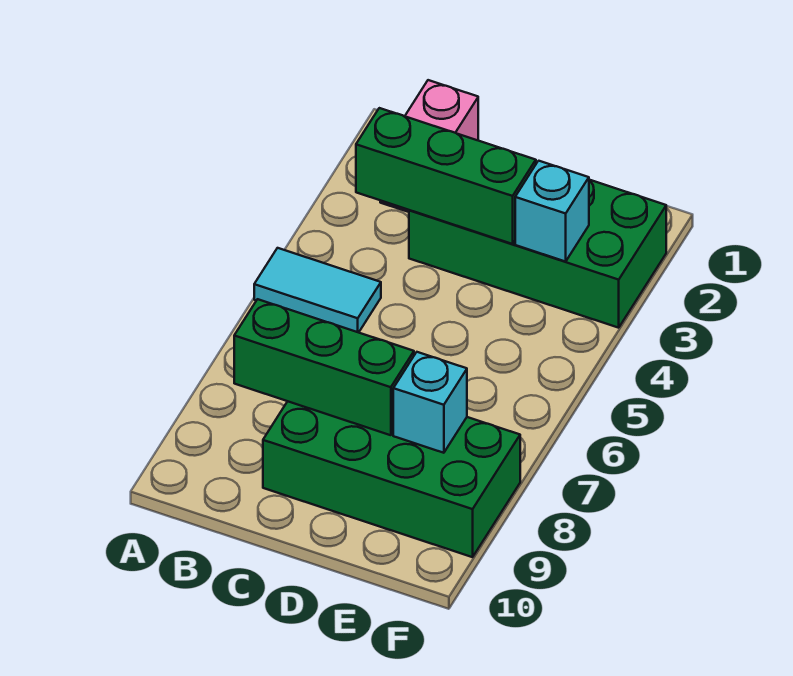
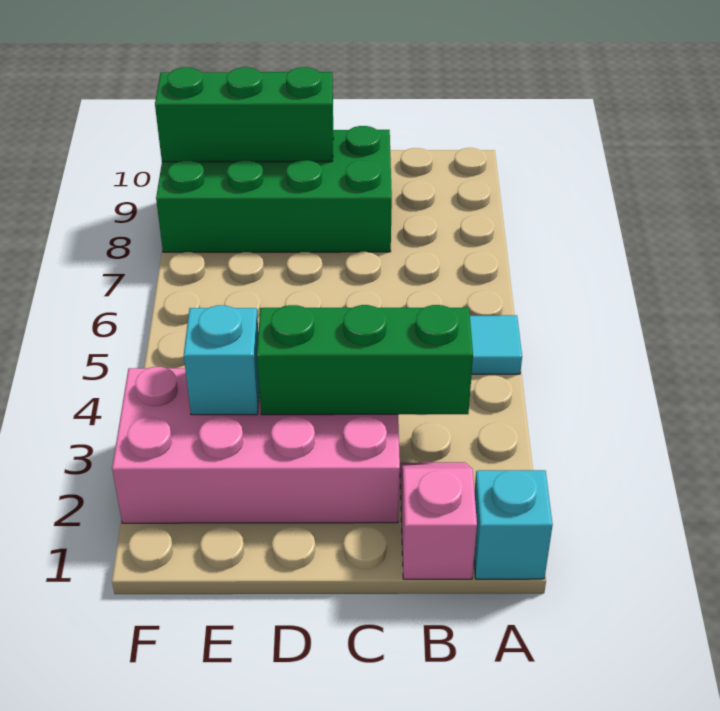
green brick B8:D8 level 2 -> green brick D9:F9 level 2
green brick C2:F3 level 1 -> pink brick C2:F3 level 1
cyan brick E8 level 2 -> cyan brick A1 level 1

